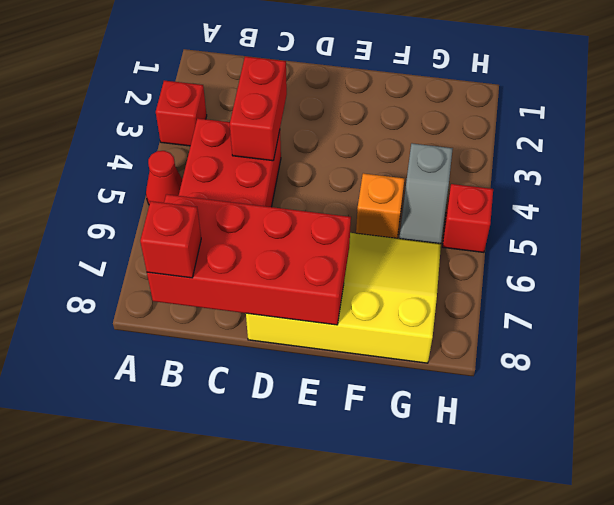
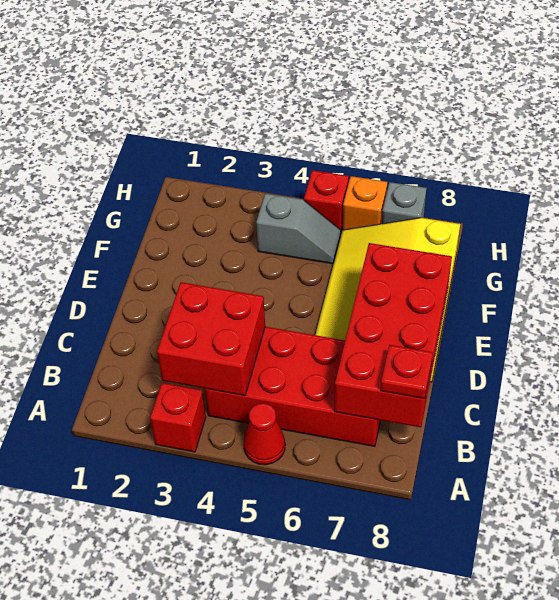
red brick B8 level 3 -> red plate B8 level 3
red brick C3:C4 level 2 -> red brick B3:C4 level 2
orange brick F5 level 1 -> orange brick H6 level 1
none -> grey brick H7 level 1

